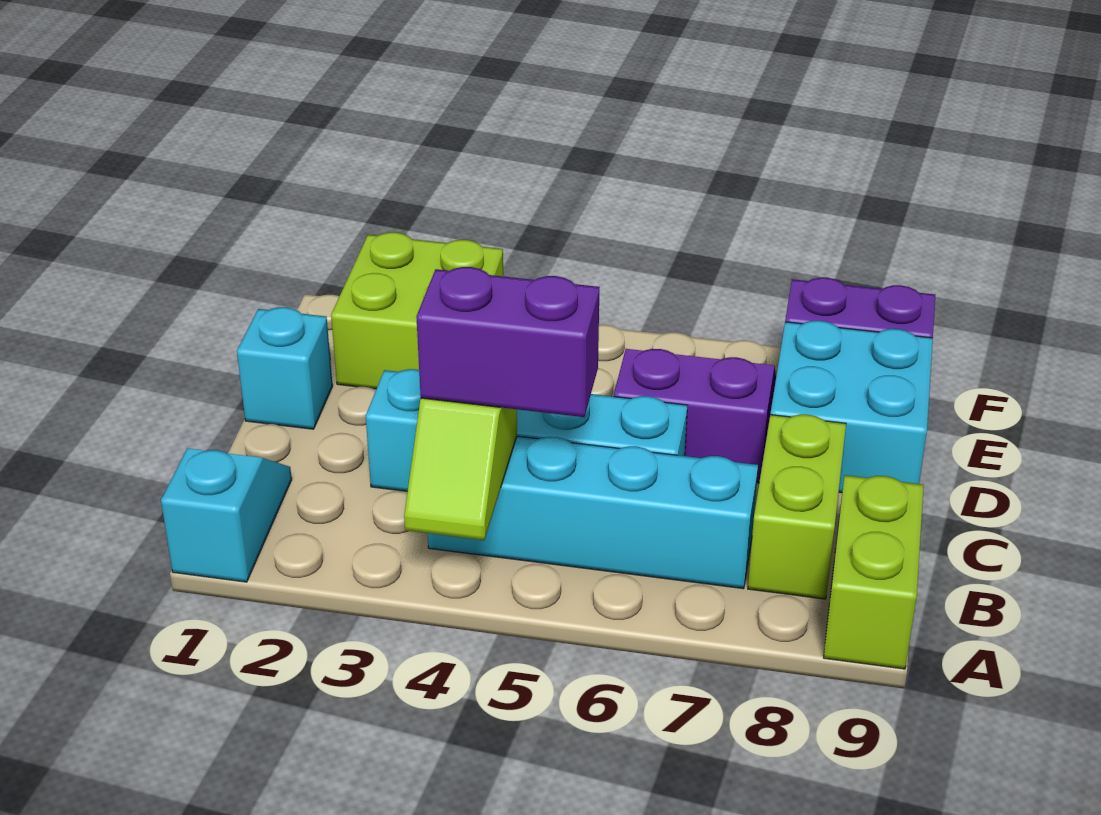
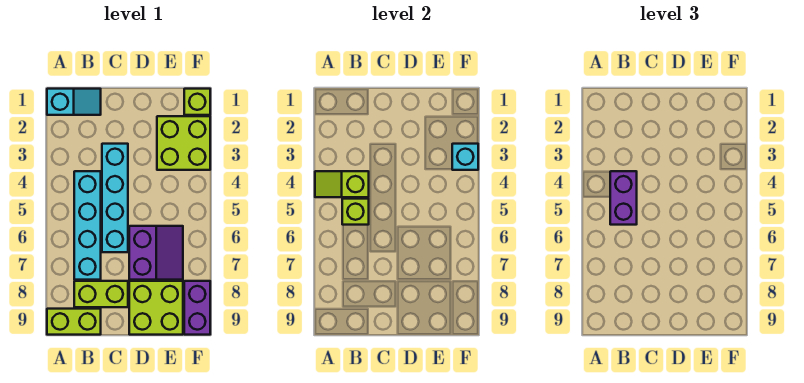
none -> lime brick B5 level 2
cyan brick D1 level 1 -> cyan brick F3 level 2
cyan brick D8:E9 level 1 -> lime brick D8:E9 level 1
none -> lime brick F1 level 1

